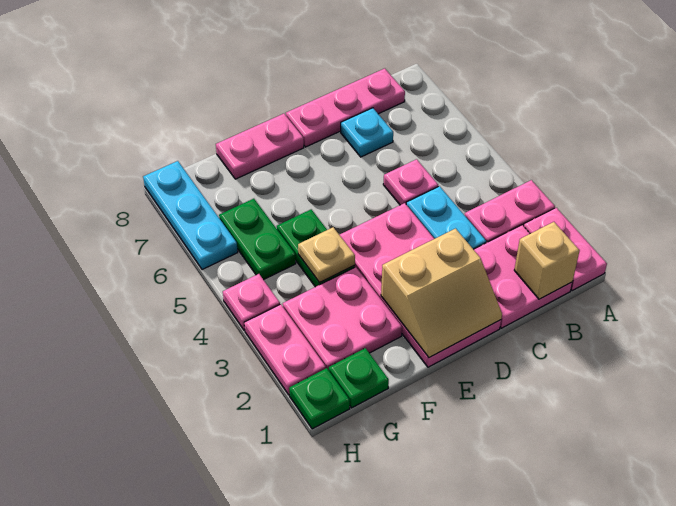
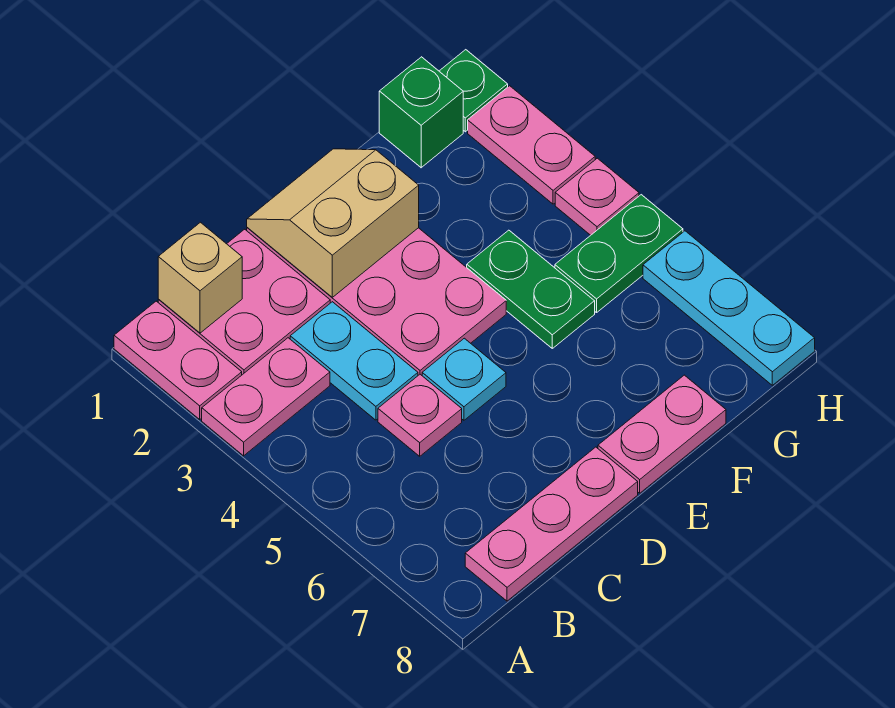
cyan plate C7 level 1 -> cyan plate D5 level 1
pink plate F2:G3 level 1 -> none
tan plate F4 level 2 -> none
green plate G1 level 1 -> green brick G1 level 1
green plate G5:G6 level 1 -> green plate G5:H5 level 1

